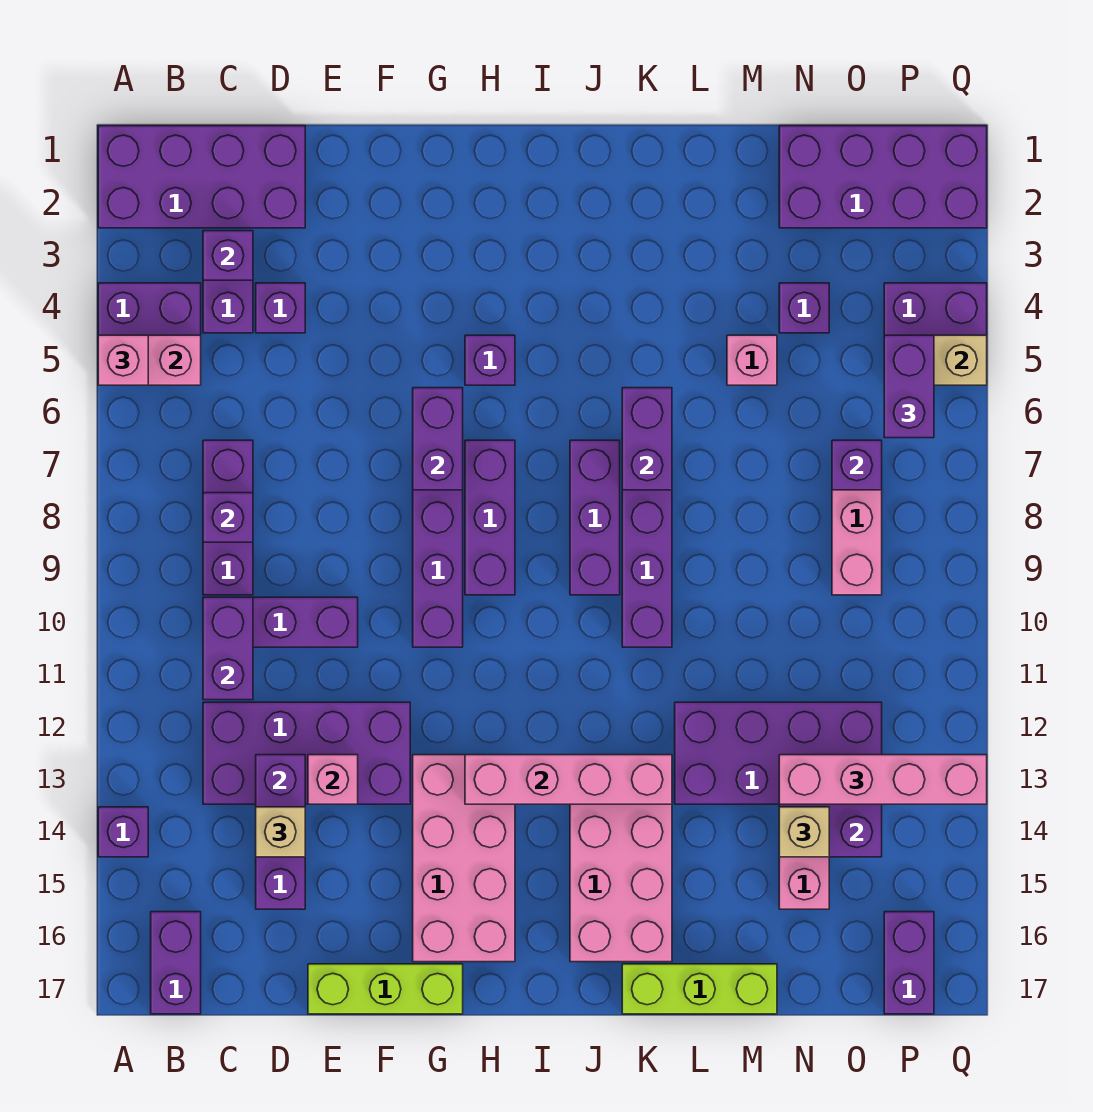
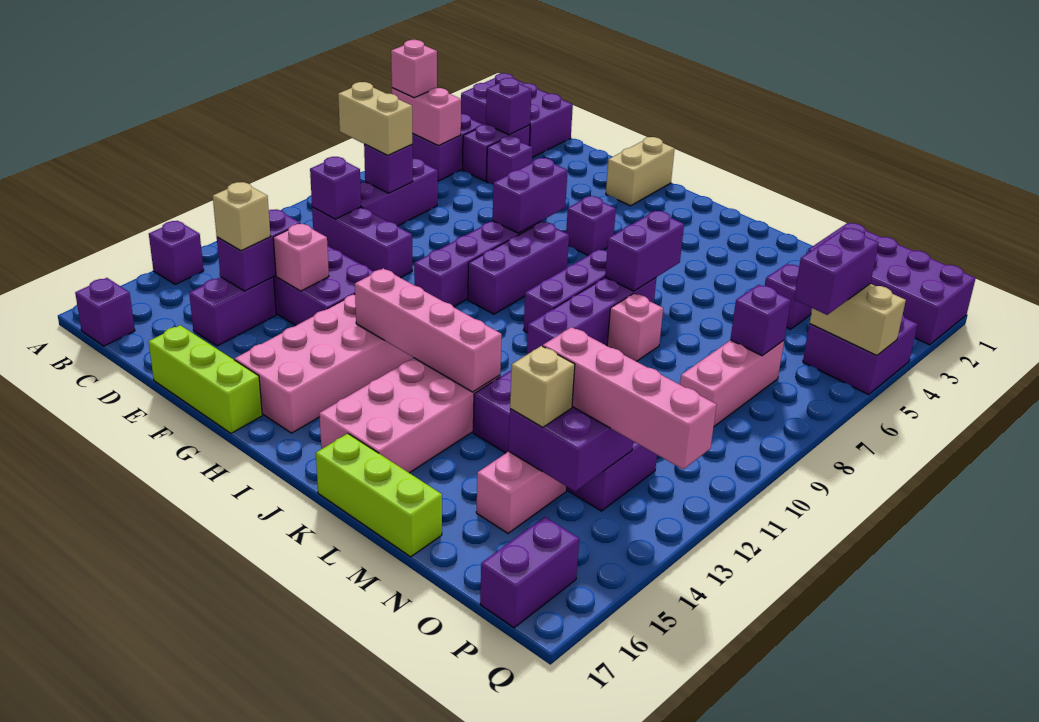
purple brick A1:D2 level 1 -> purple brick A1:C2 level 1
none -> tan brick B8:C8 level 3
purple brick B16:B17 level 1 -> purple brick B17 level 1
purple brick C10:C11 level 2 -> purple brick C10 level 2
none -> tan brick G1:G2 level 1
pink brick M5 level 1 -> pink brick L8 level 1

